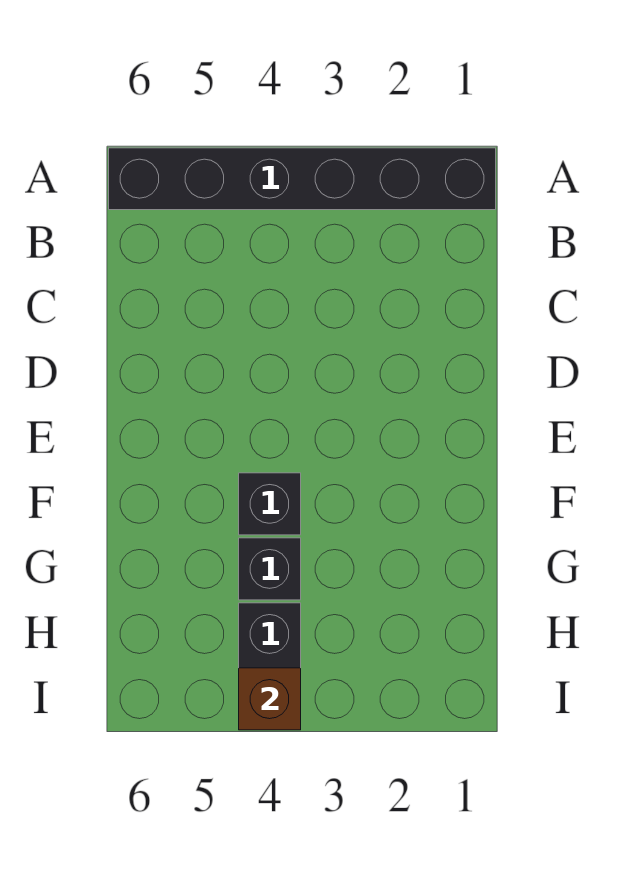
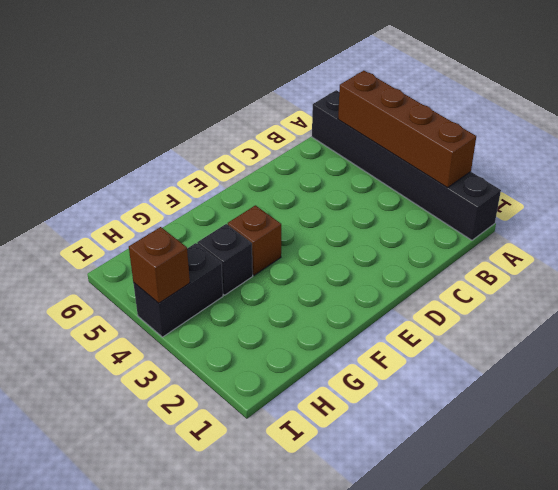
none -> brown brick A2:A5 level 2
black brick F4 level 1 -> brown brick F4 level 1

